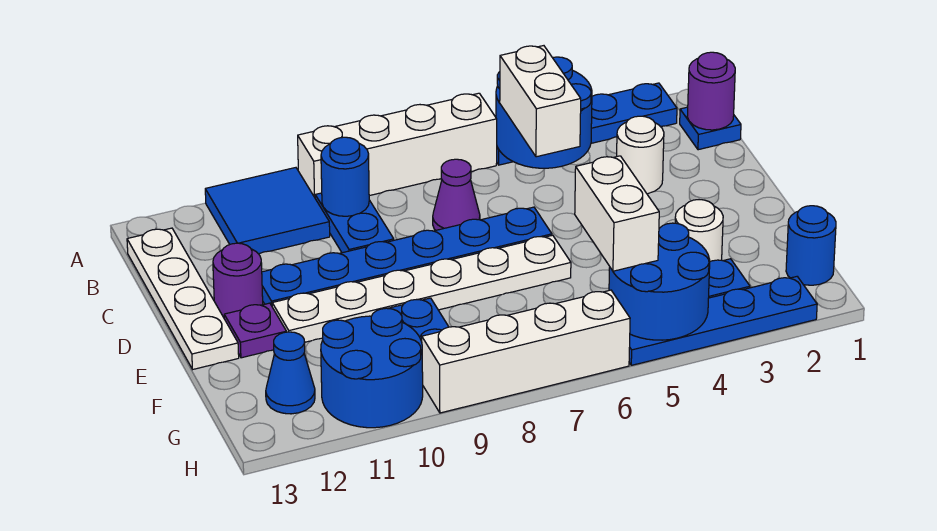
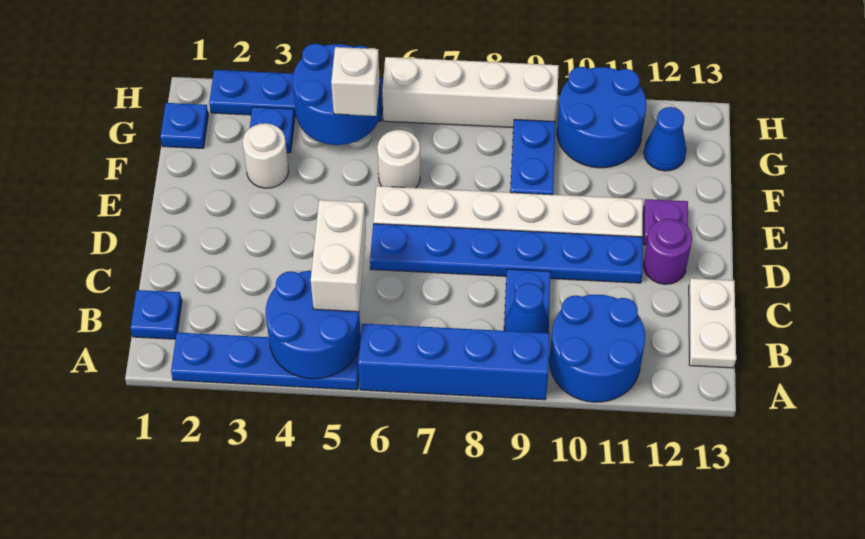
white brick A6:A9 level 1 -> blue brick A6:A9 level 1
blue tile A10:B11 level 1 -> blue round brick A10:B11 level 1
purple round brick B1 level 2 -> none
blue round brick B9 level 2 -> blue cone B9 level 2
white plate B13:E13 level 1 -> white plate B13:C13 level 1
white round brick C3 level 1 -> white round brick F6 level 1
purple cone C7 level 1 -> none
white brick F5:G5 level 3 -> white brick G5 level 3
blue round brick G1 level 1 -> blue plate G1 level 1

